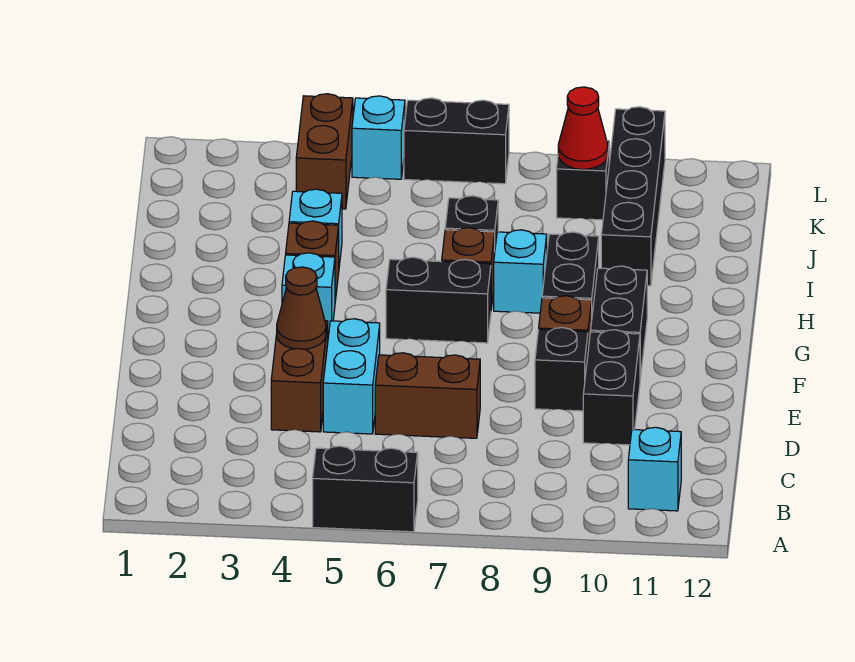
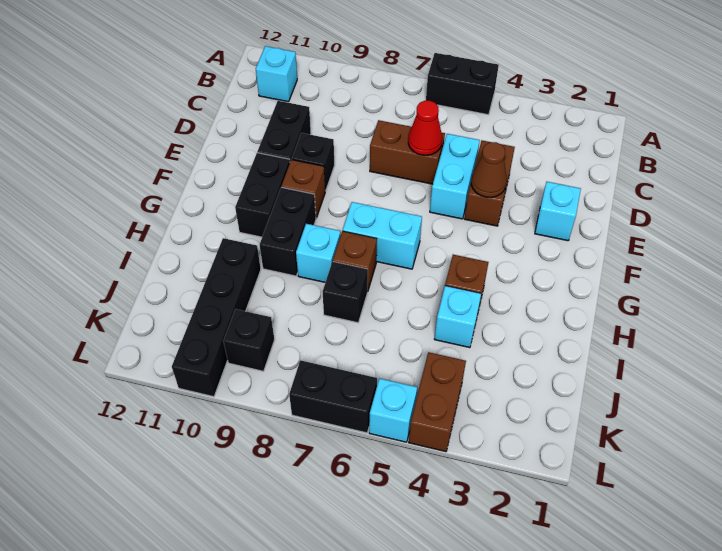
cyan brick G4 level 1 -> cyan brick E2 level 1
black brick G6:G7 level 1 -> cyan brick G6:G7 level 1
red cone K9 level 2 -> red cone D6 level 2

